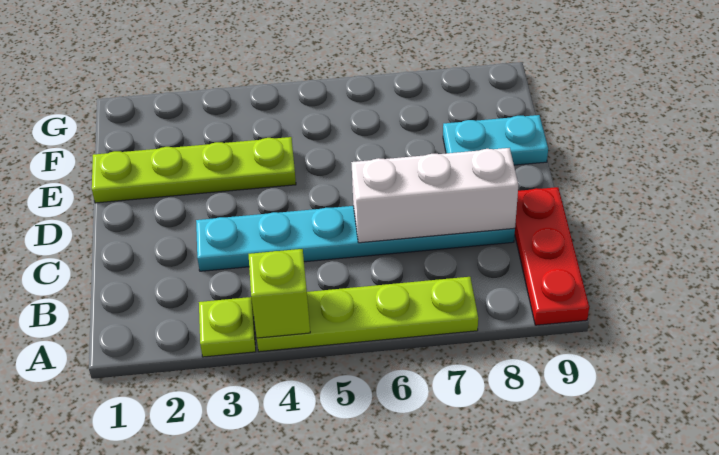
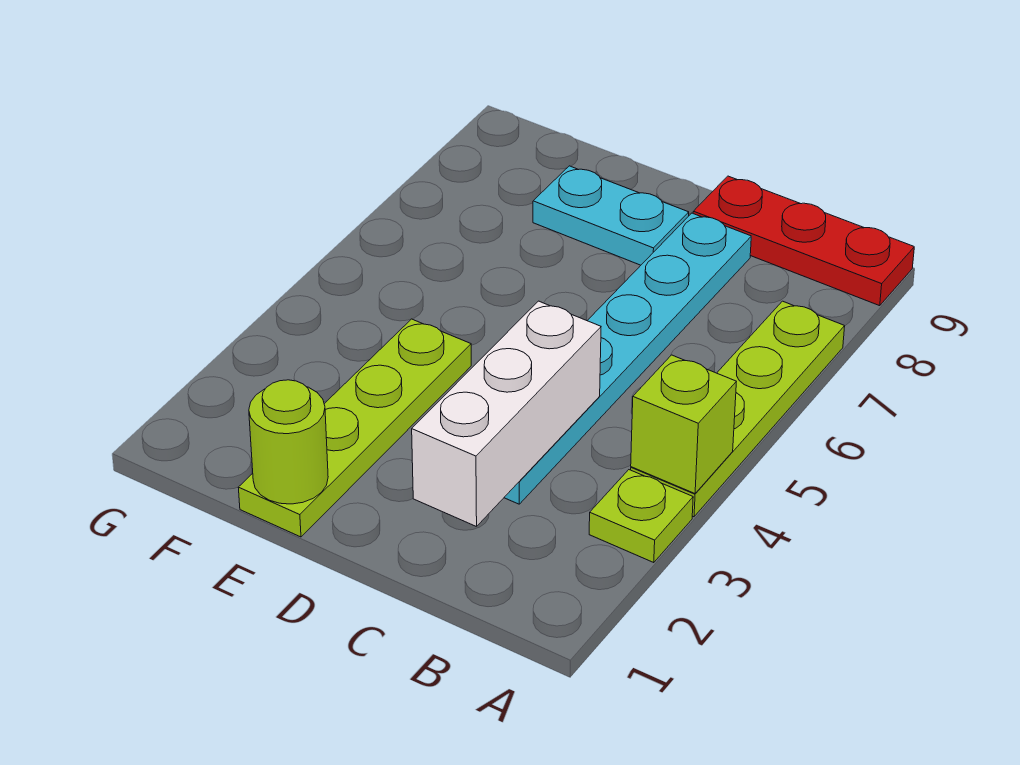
white brick C6:C8 level 2 -> white brick C2:C4 level 2
none -> lime round brick E1 level 2
cyan plate E8:E9 level 1 -> cyan plate D8:E8 level 1

